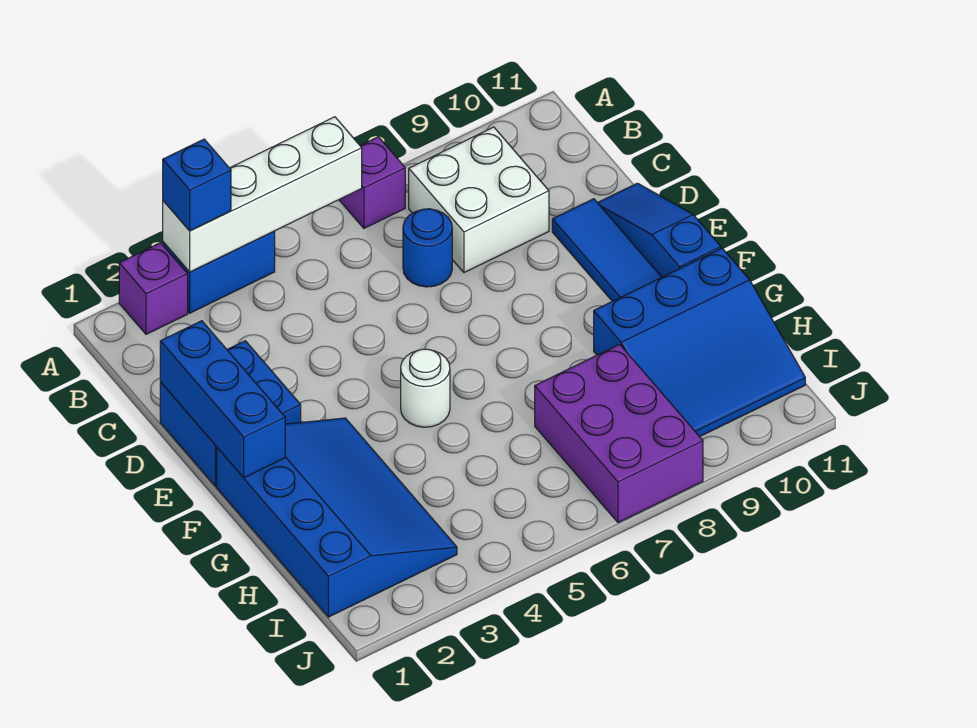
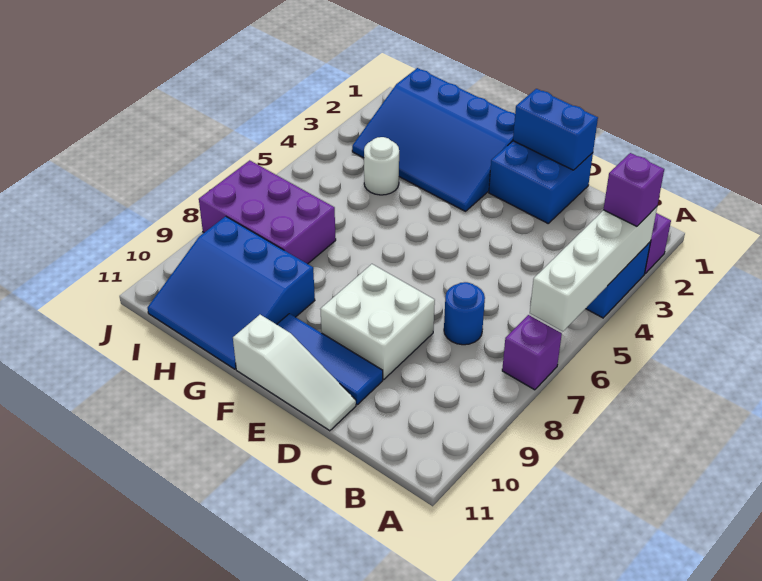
blue brick A3 level 3 -> purple brick A3 level 3
white brick B8:C9 level 1 -> white brick D8:E9 level 1
blue brick D1:F1 level 2 -> blue brick D1:E1 level 2
blue slope D11:F11 level 1 top F -> white slope D11:F11 level 1 top F
white round brick F5 level 1 -> white round brick H4 level 1
blue slope G9:I11 level 1 top G -> blue slope G9:I11 level 1 top 9

